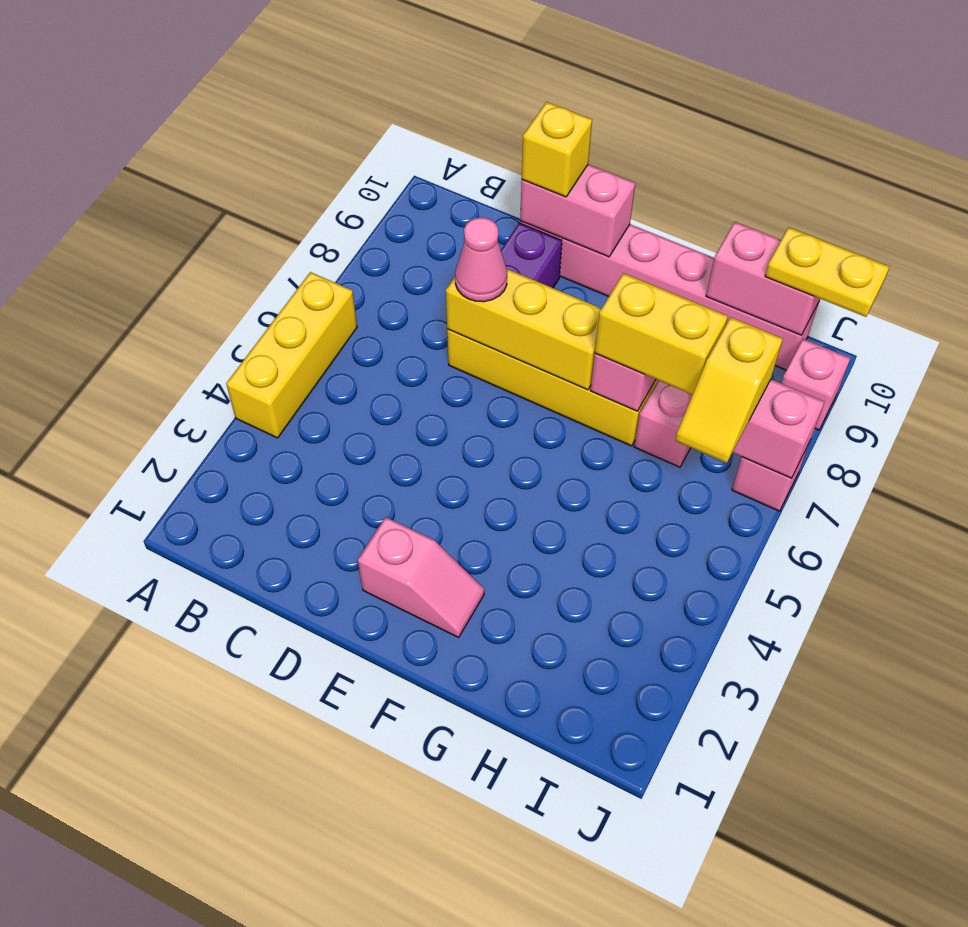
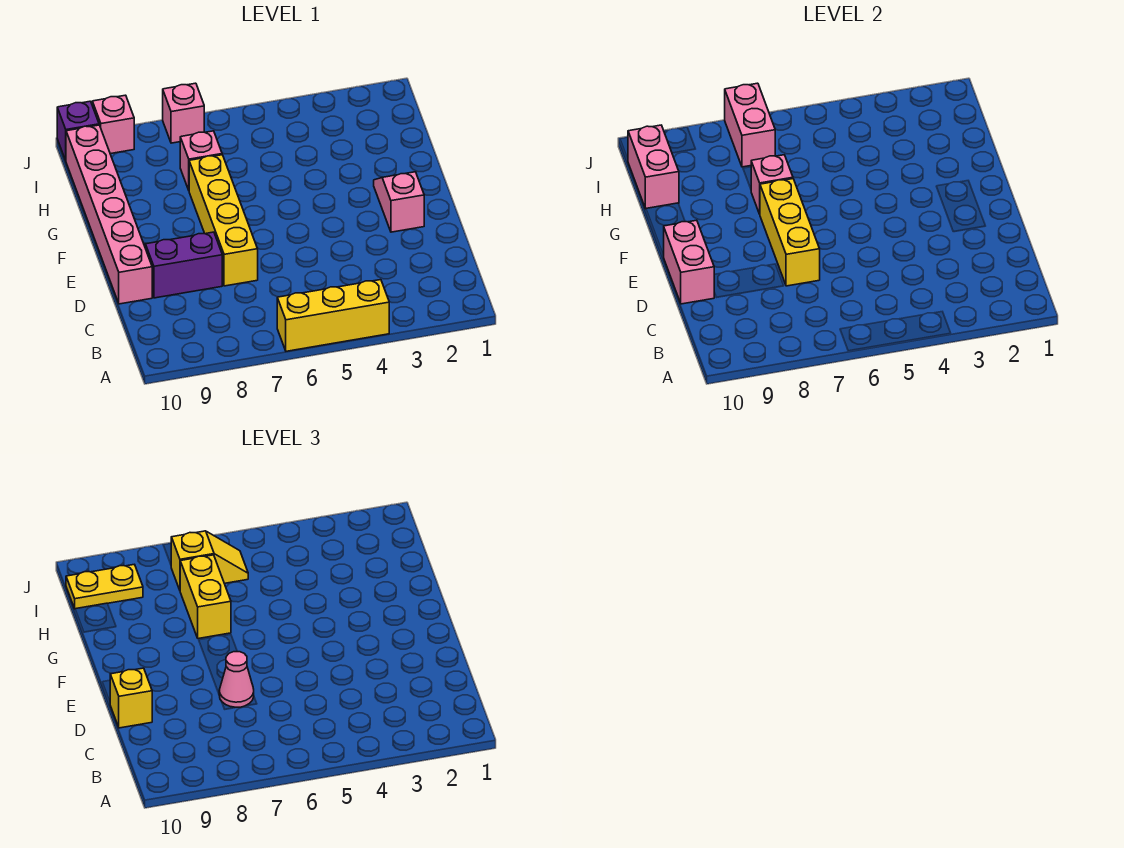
yellow plate I10:J10 level 3 -> yellow plate I9:I10 level 3
none -> purple brick J10 level 1

